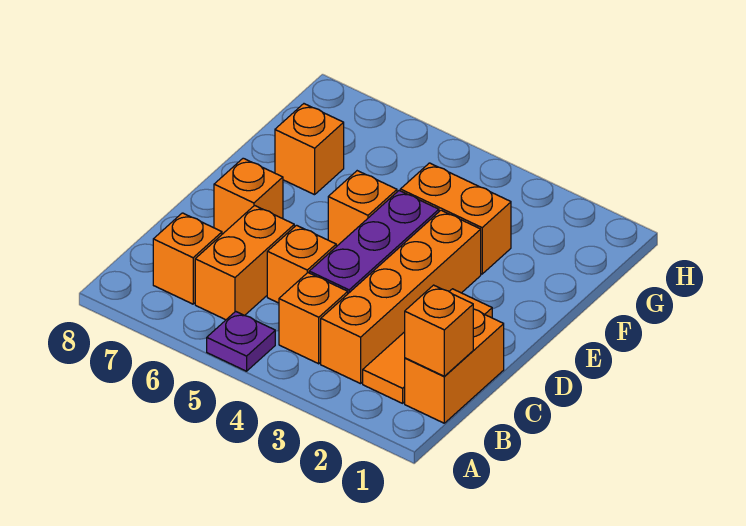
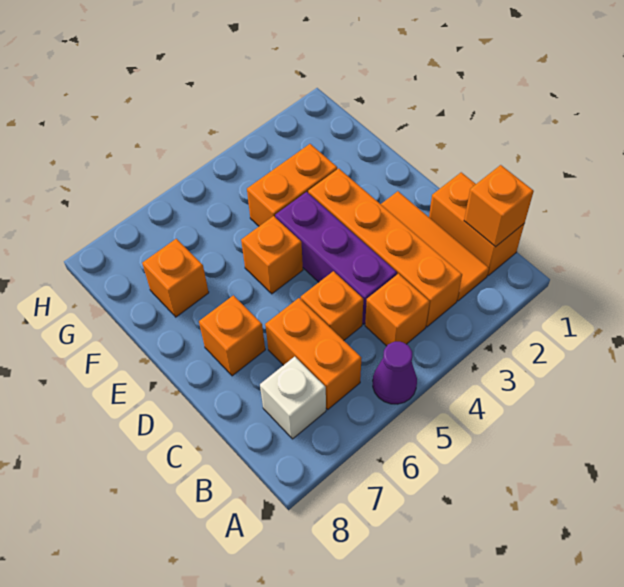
purple plate A5 level 1 -> purple cone A5 level 1
orange brick B7 level 1 -> white brick B7 level 1

